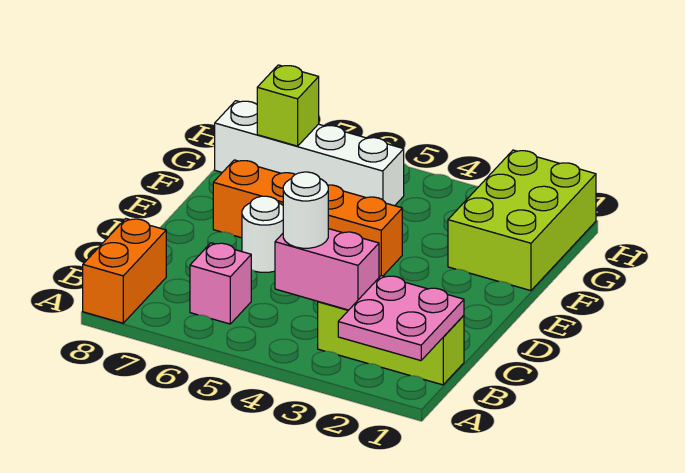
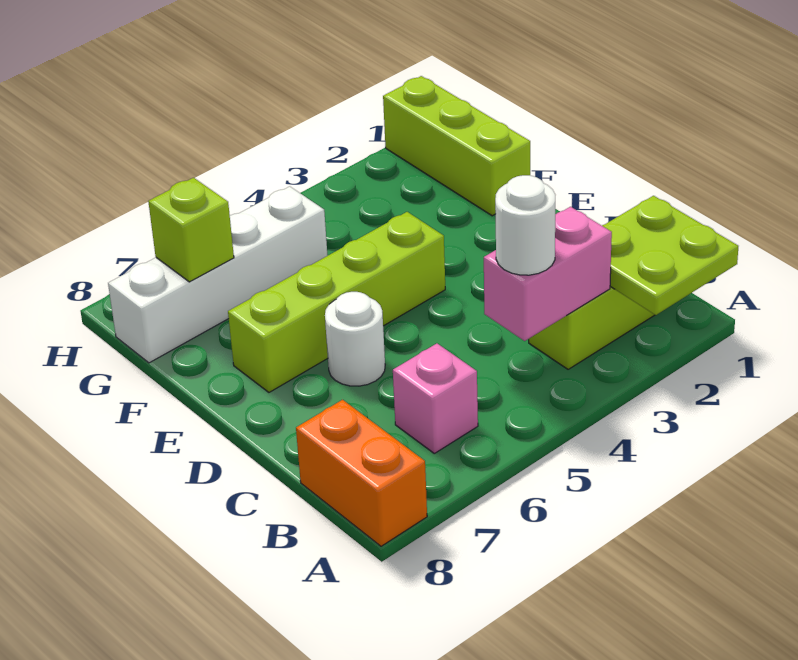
pink plate A1:B2 level 2 -> lime plate A1:B2 level 2
orange brick E4:E7 level 1 -> lime brick E4:E7 level 1
lime brick F1:H2 level 1 -> lime brick F1:H1 level 1

